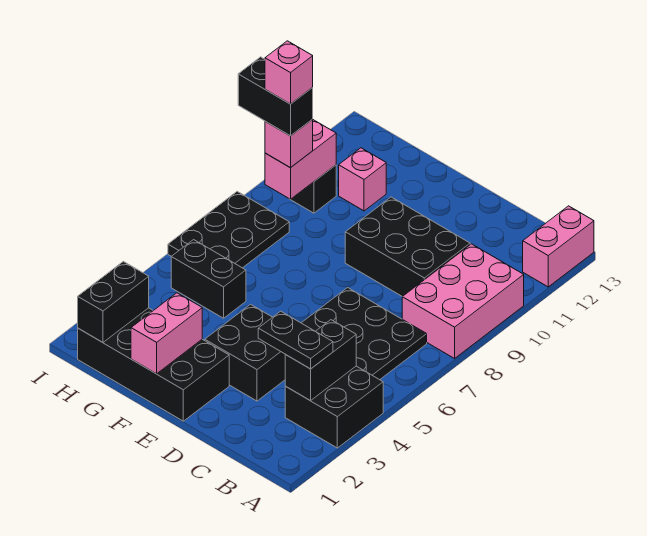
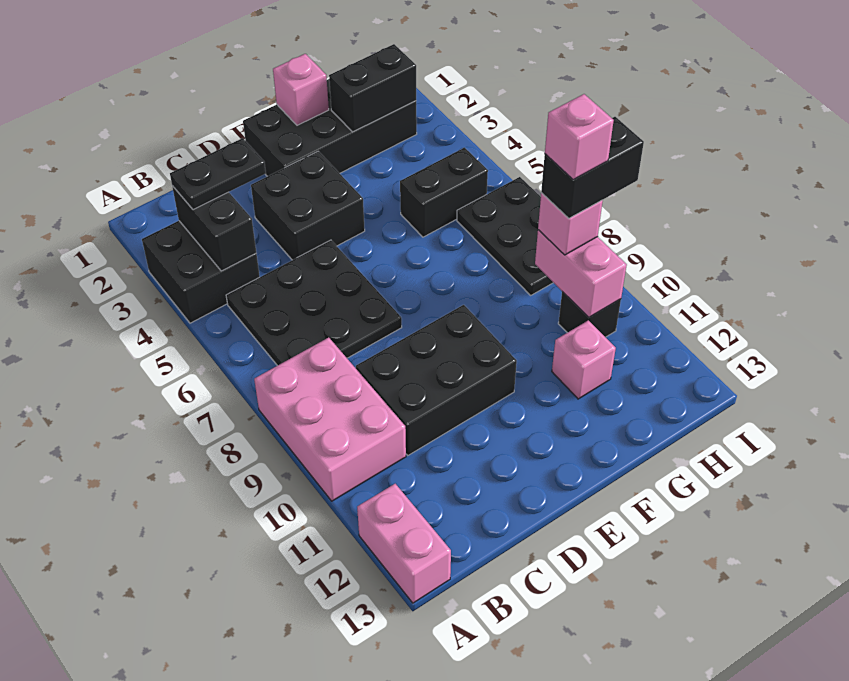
pink brick F1:F2 level 2 -> pink brick F1 level 2
black brick H1:H2 level 2 -> black brick G2:H2 level 2

